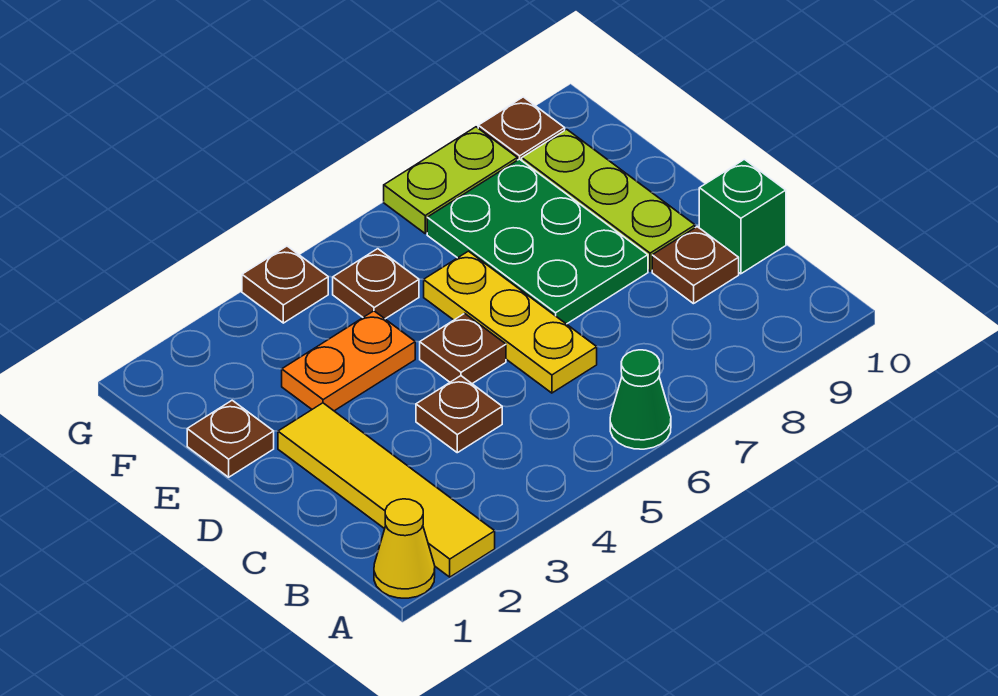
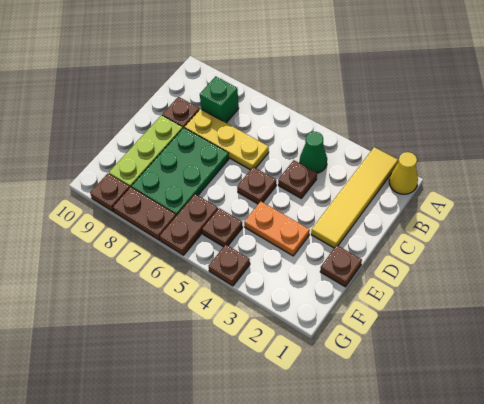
green cone A6 level 1 -> green cone B4 level 1
yellow plate C6:E6 level 1 -> yellow plate C6:C8 level 1
green brick C10 level 1 -> green brick B8 level 1
none -> brown plate F6:G6 level 1
lime plate G7:G8 level 1 -> brown plate G7:G8 level 1

